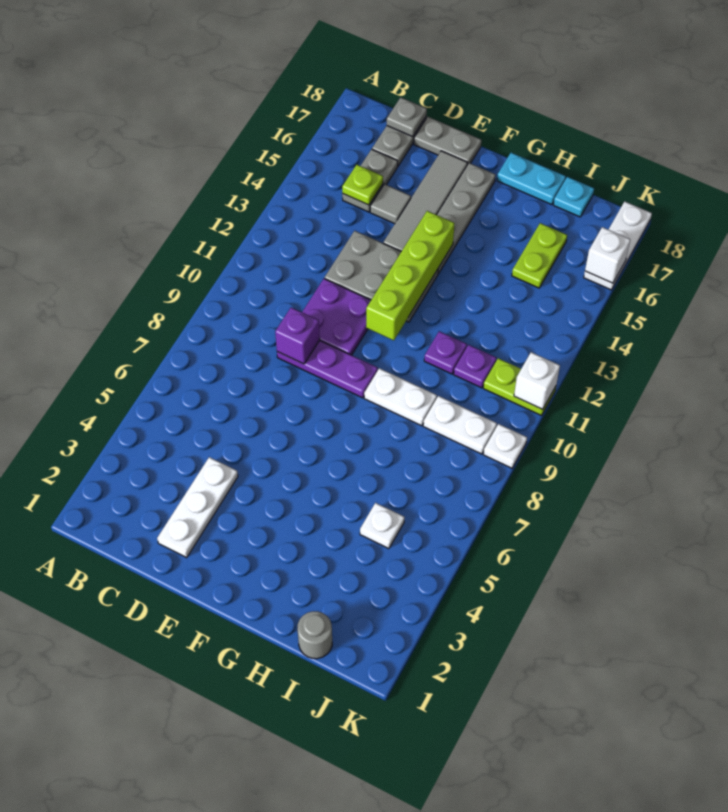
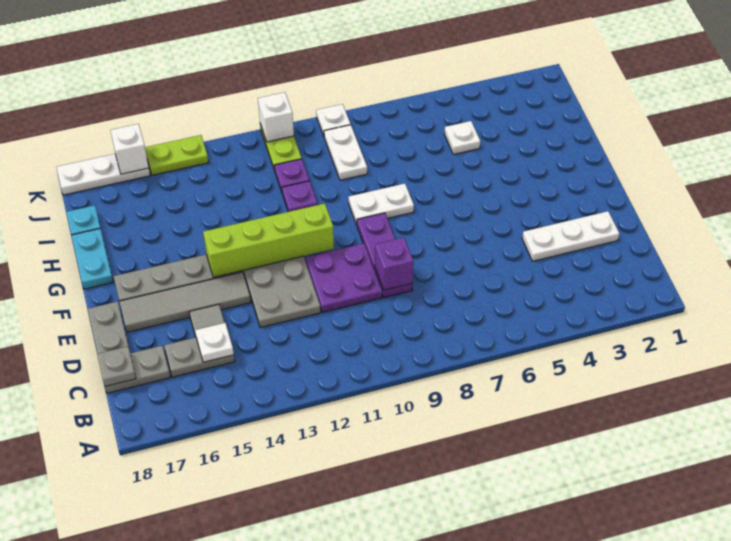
lime plate C15 level 2 -> white plate C15 level 2
white plate G9:H9 level 1 -> white plate G8:G9 level 1
grey round brick I1 level 1 -> none
lime plate I15:I16 level 1 -> lime plate K14:K15 level 1

